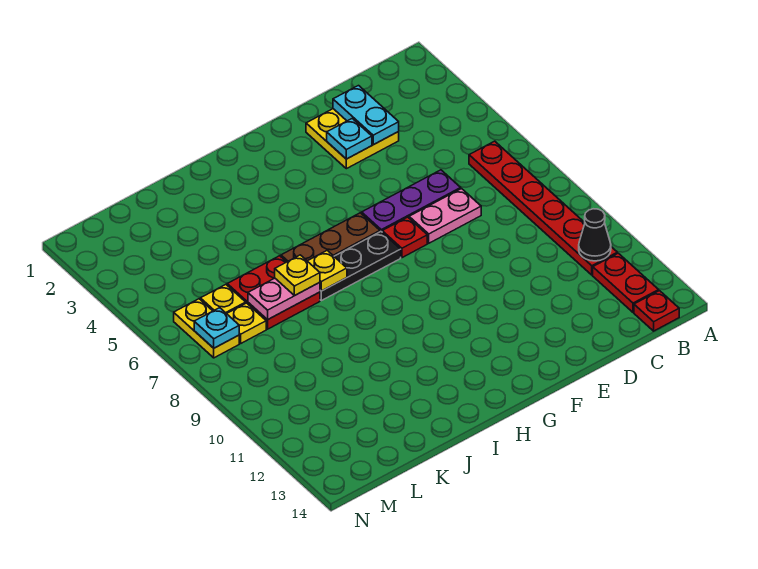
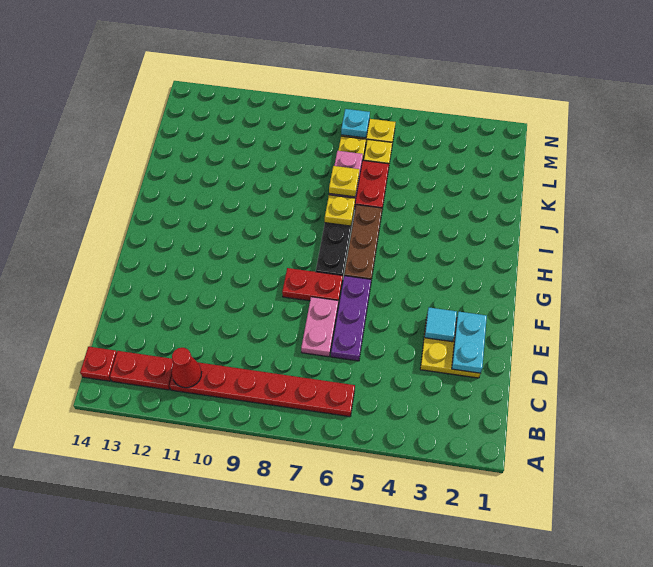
black cone B11 level 2 -> red cone B11 level 2
cyan plate D2:D3 level 2 -> cyan plate D2:E2 level 2
cyan plate E3 level 2 -> cyan tile E3 level 2
red plate F7 level 1 -> red plate F7:F8 level 1

